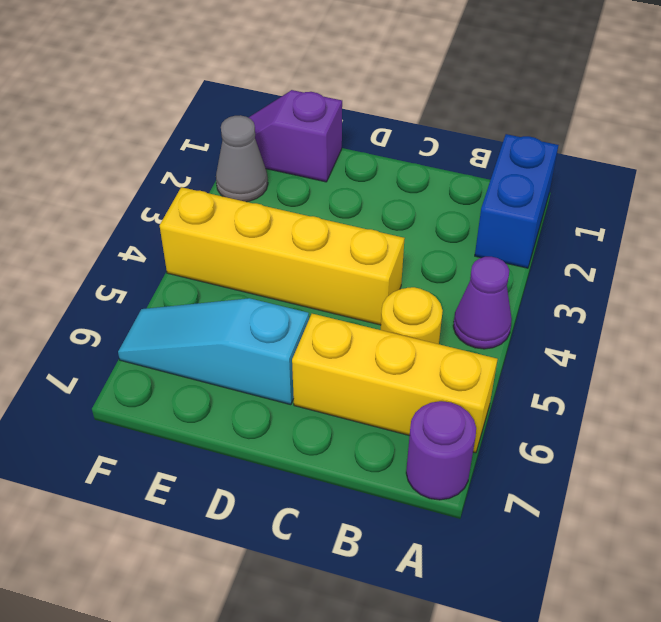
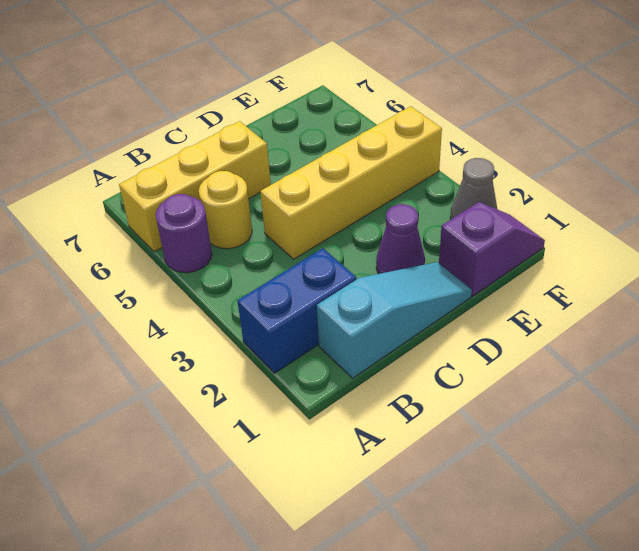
blue brick A1:A2 level 1 -> blue brick A2:B2 level 1
purple cone A4 level 1 -> purple cone D2 level 1
purple round brick A7 level 1 -> purple round brick A5 level 1
cyan slope D6:F6 level 1 top D -> cyan slope B1:D1 level 1 top B

